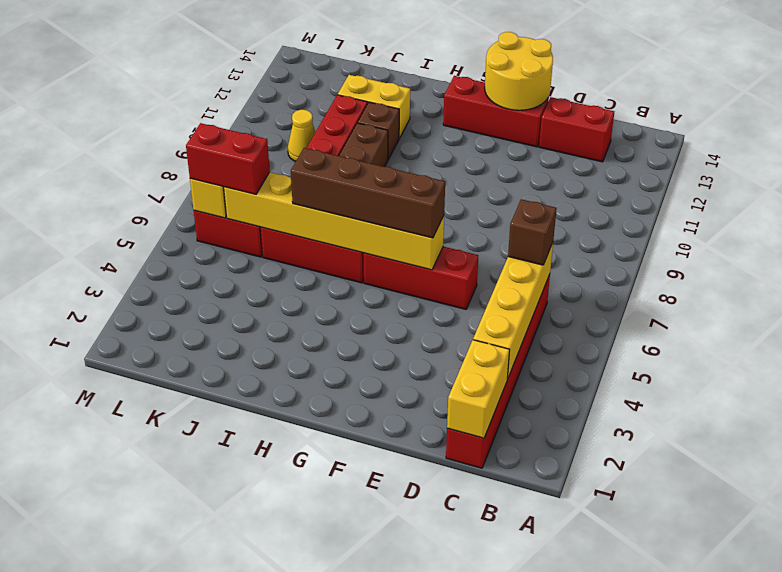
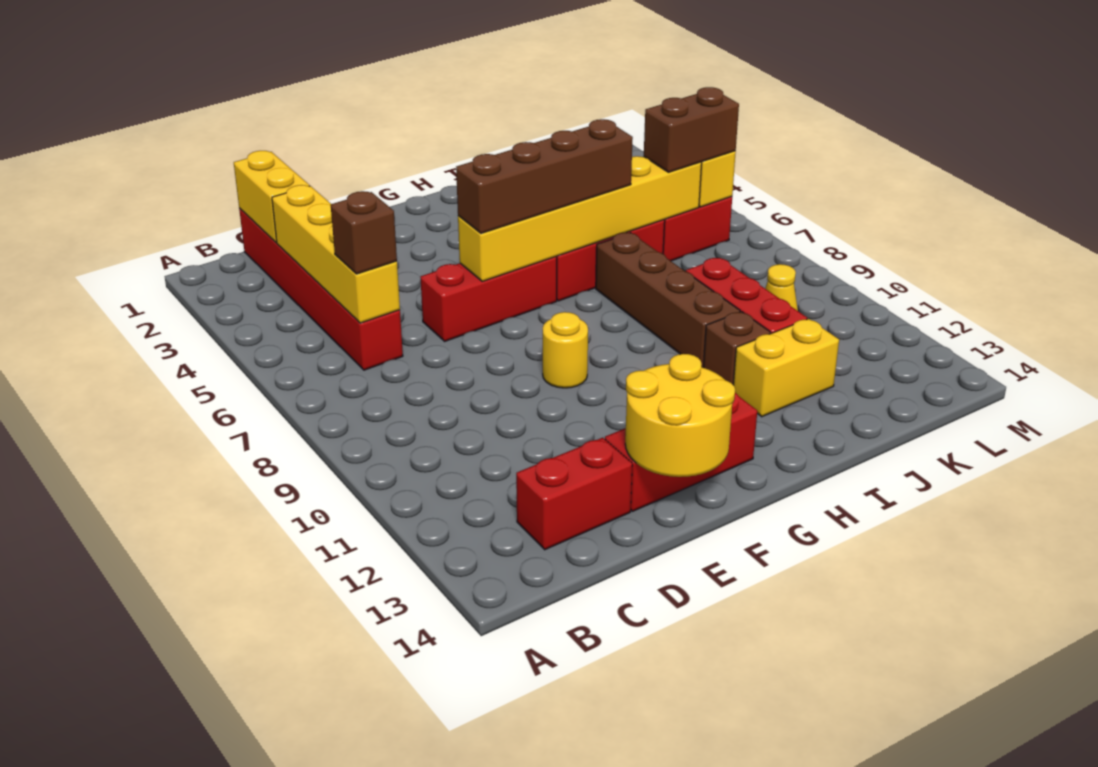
none -> yellow round brick F9 level 1
red brick K6:L6 level 3 -> brown brick K6:L6 level 3

